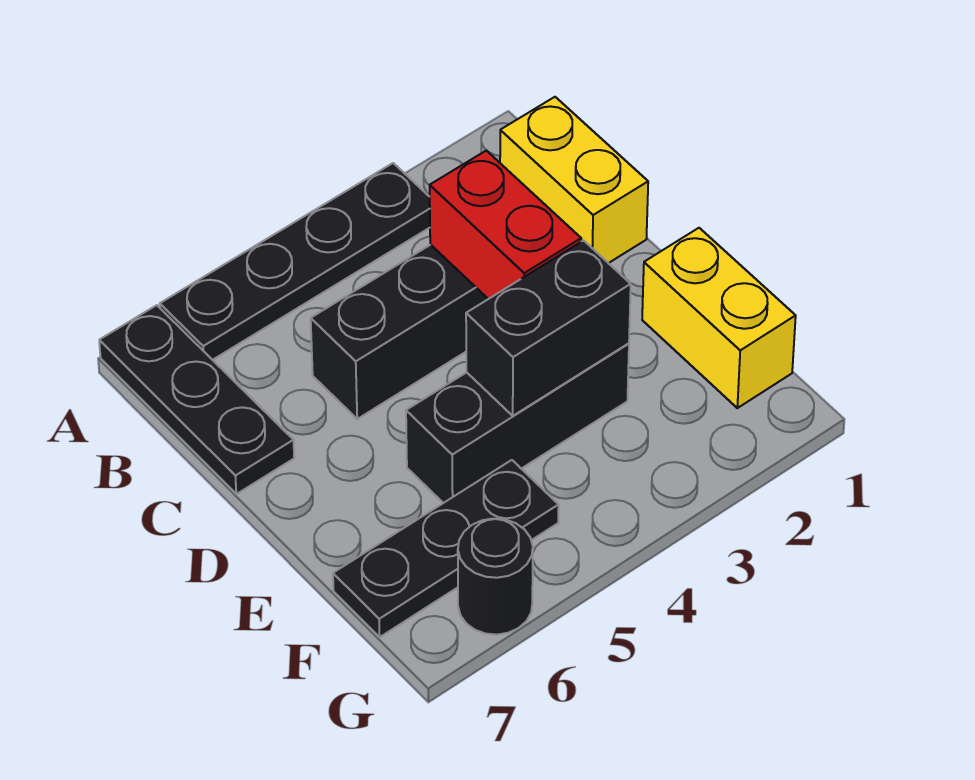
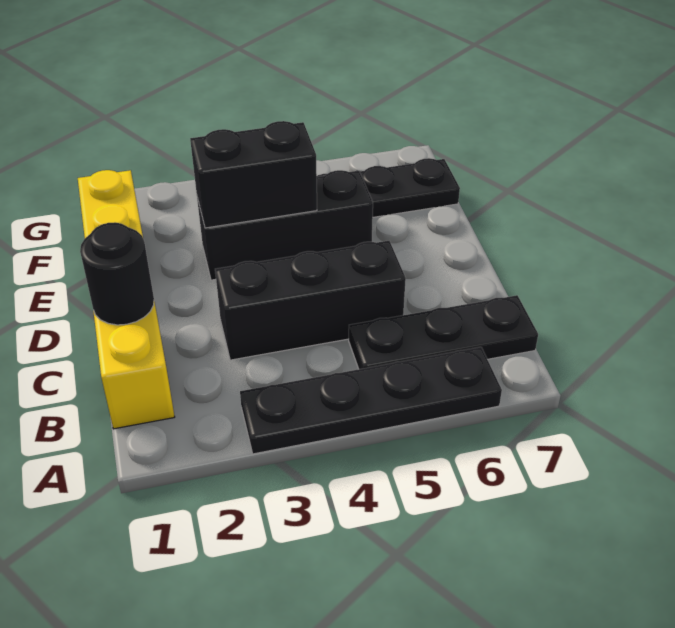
black plate A7:C7 level 1 -> black plate B5:B7 level 1
red brick C3:D3 level 2 -> none
black round brick G6 level 1 -> black round brick C1 level 2

